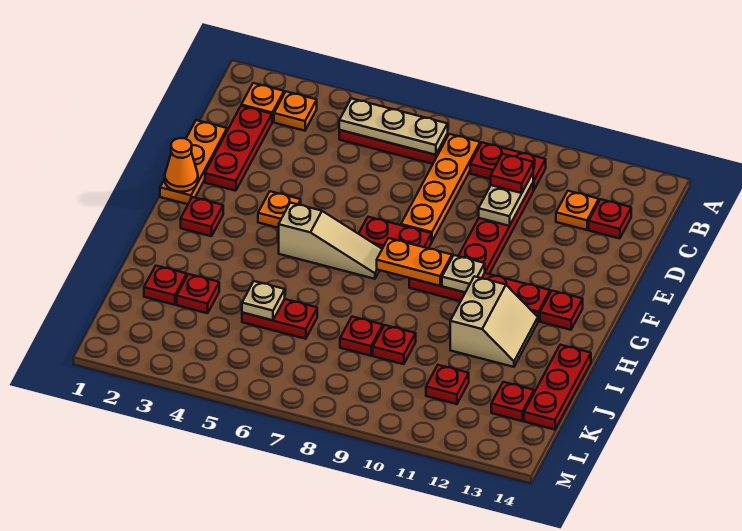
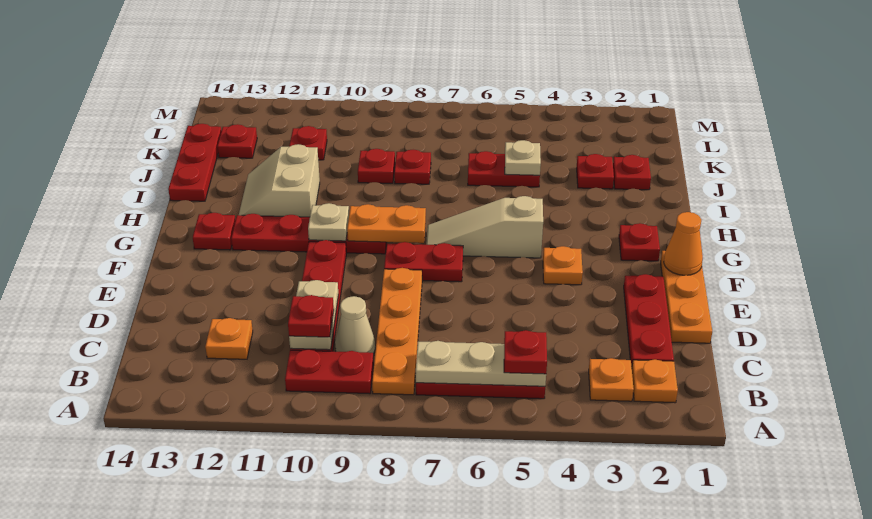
none -> tan cone C9 level 1
red plate C13 level 1 -> red plate B5 level 3

